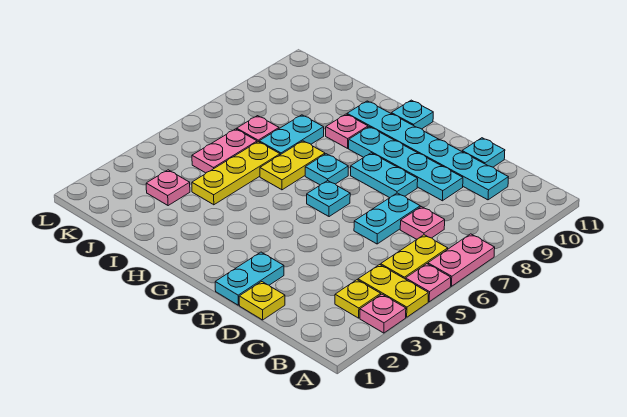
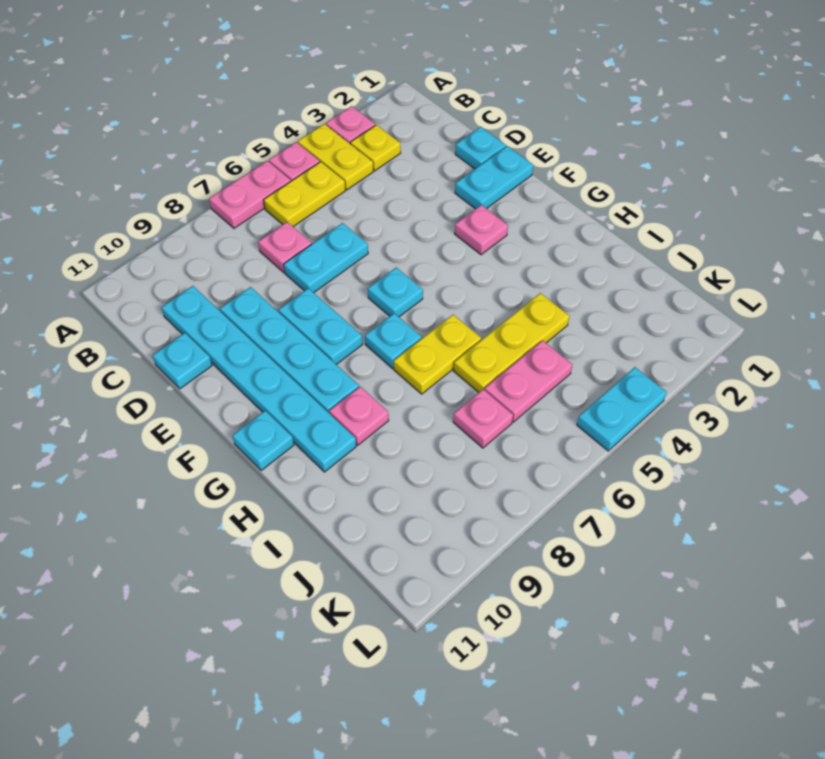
yellow plate D1 level 1 -> cyan plate D1 level 1
cyan plate I7:I8 level 1 -> cyan plate L4:L5 level 1
pink plate J3 level 1 -> pink plate F3 level 1

